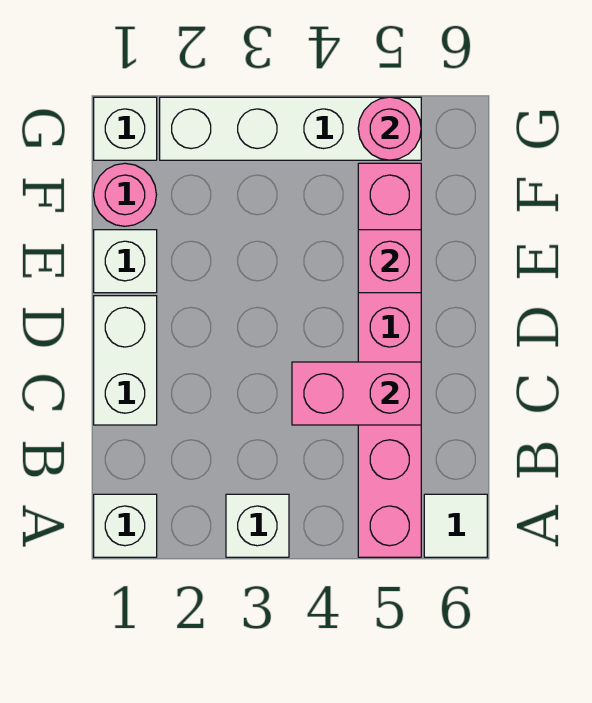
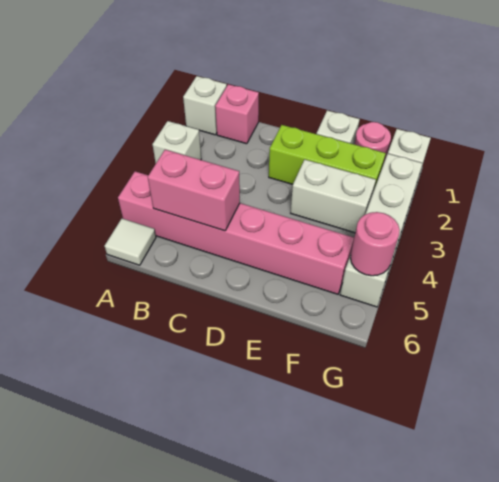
white brick C1:D1 level 1 -> white brick E3:F3 level 1
pink brick C4:C5 level 2 -> pink brick B5:C5 level 2
none -> lime brick D2:F2 level 1
pink brick E5 level 2 -> pink brick B1 level 1

